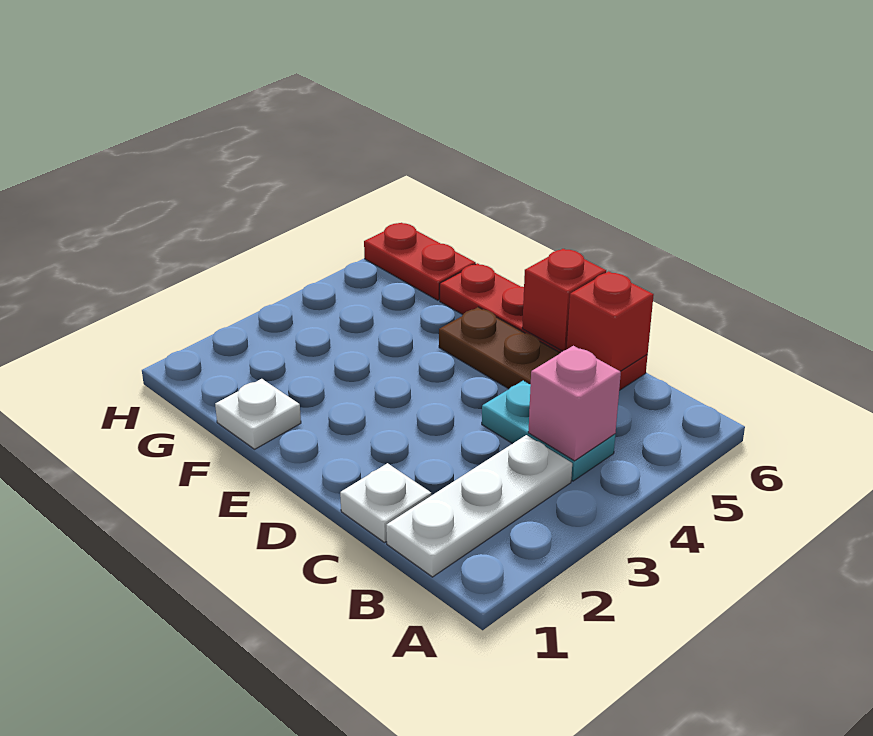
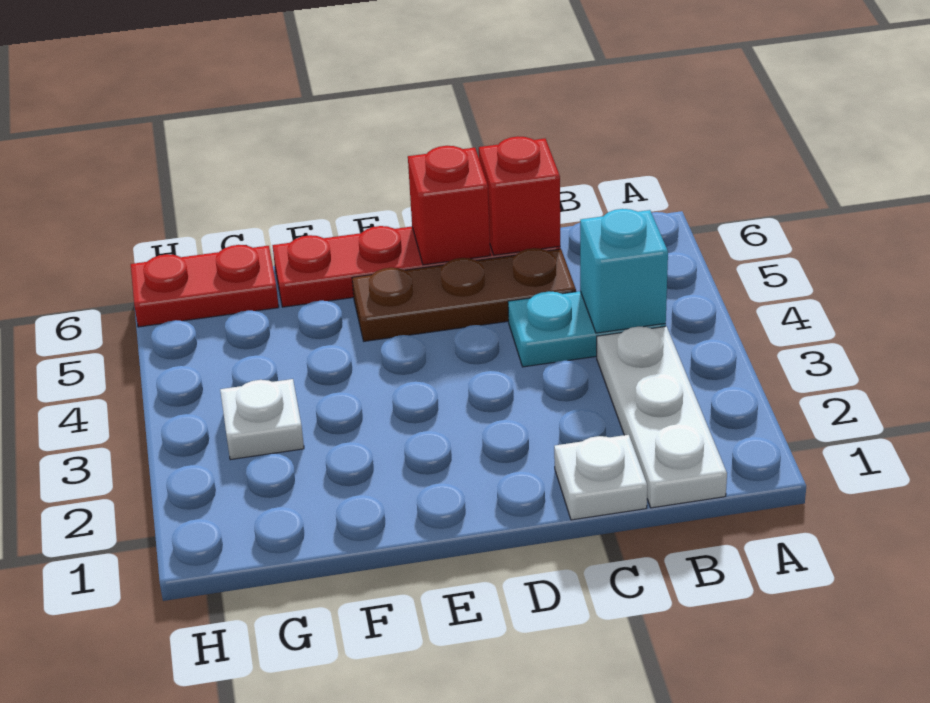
pink brick B4 level 2 -> cyan brick B4 level 2
white plate F1 level 1 -> white plate G3 level 1

